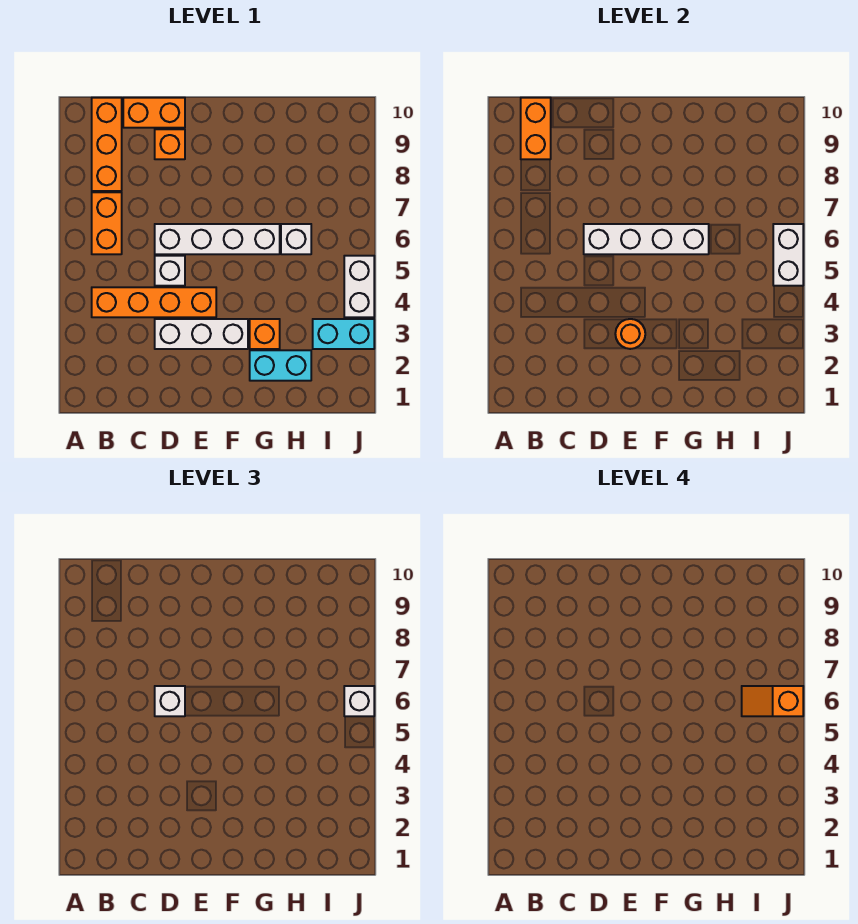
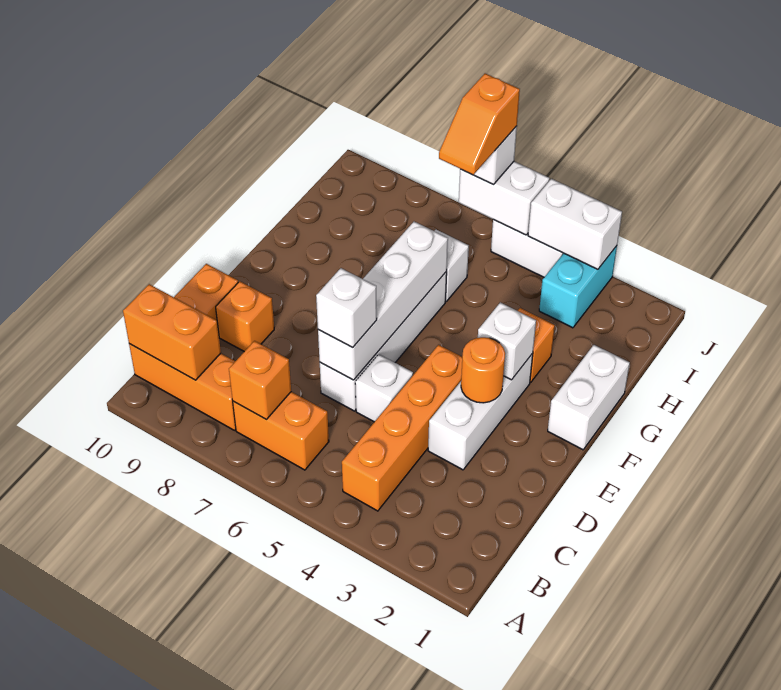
none -> orange brick B7 level 2
none -> white brick F1:G1 level 1
none -> white brick F3 level 2
cyan brick G2:H2 level 1 -> none
none -> white brick J3:J4 level 2

